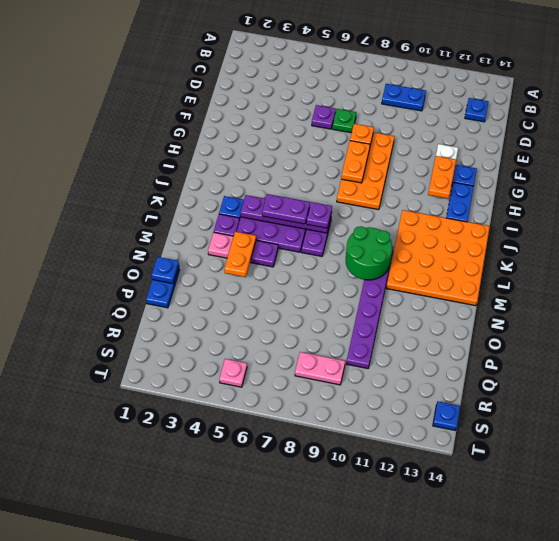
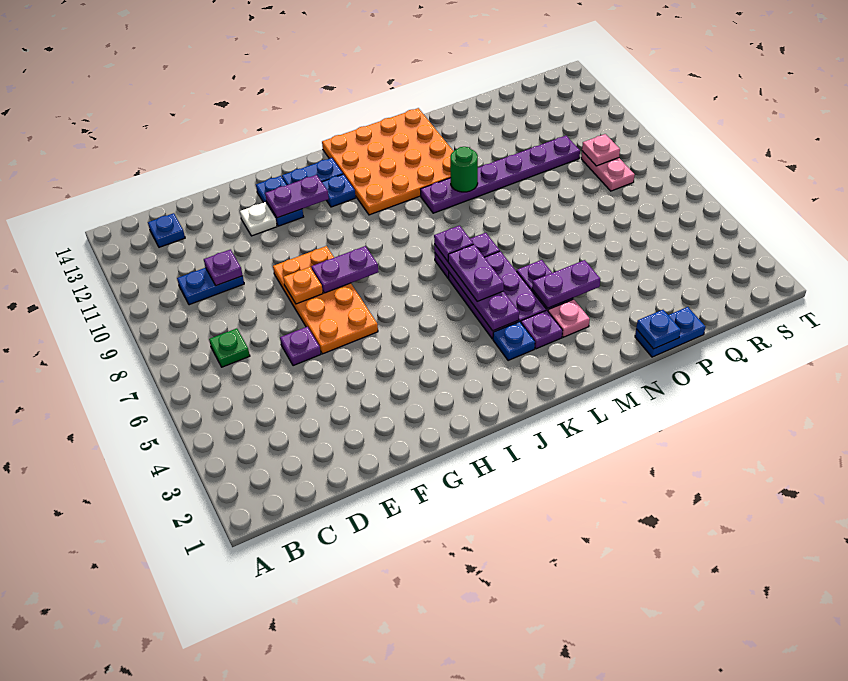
blue plate C9:C10 level 1 -> blue plate C10:D10 level 1
none -> purple plate D10 level 2
green plate E7 level 1 -> green plate C7 level 1
orange plate F8:I9 level 1 -> orange plate F6:G9 level 1
orange plate G8:H8 level 2 -> purple plate G8:H8 level 2
orange plate G12:H12 level 2 -> purple plate G12:H12 level 2
green round brick L9:M10 level 2 -> green round brick M10 level 2
orange plate M4:N4 level 2 -> purple plate M4:N4 level 2
pink plate S5 level 1 -> pink plate R9 level 2
blue plate S14 level 1 -> blue plate I12 level 1

